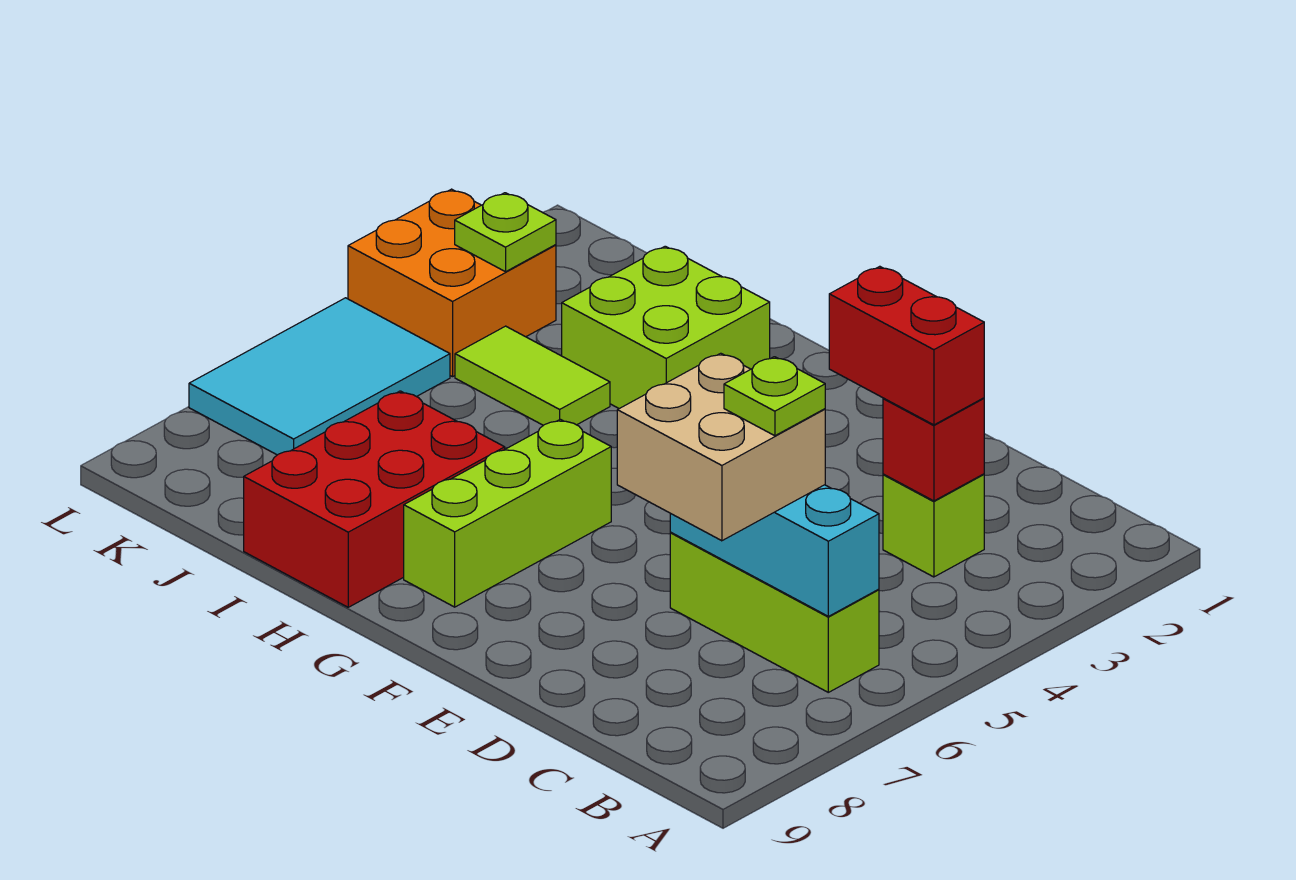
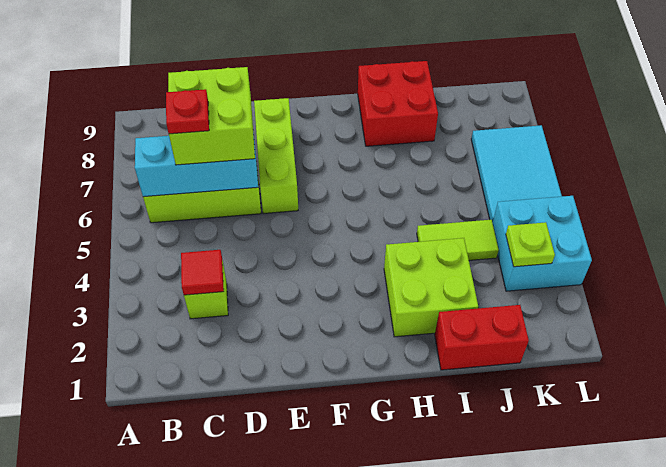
red brick C3 level 2 -> red tile C3 level 2
red brick C3:D3 level 3 -> red brick I1:J1 level 1
tan brick C6:D7 level 3 -> lime brick C6:D7 level 3
lime plate C6 level 4 -> red plate C6 level 4
lime brick G6:G8 level 1 -> lime brick E6:E8 level 1
red brick H7:I9 level 1 -> red brick H8:I9 level 1
orange brick K3:L4 level 1 -> cyan brick K3:L4 level 1

